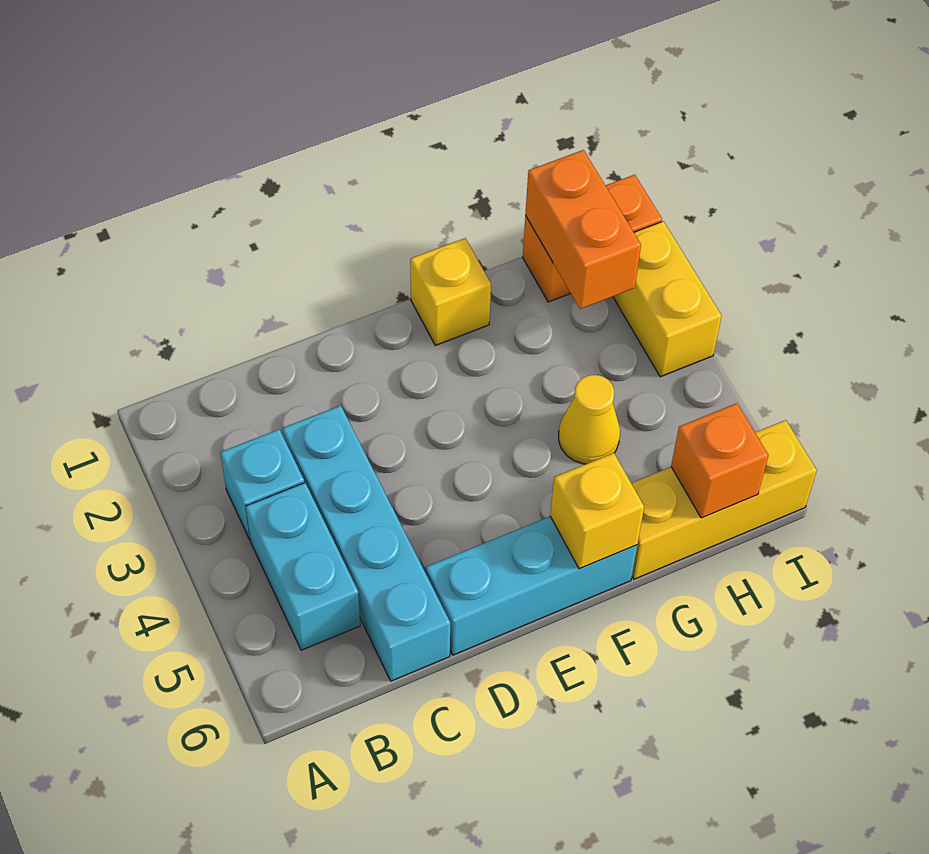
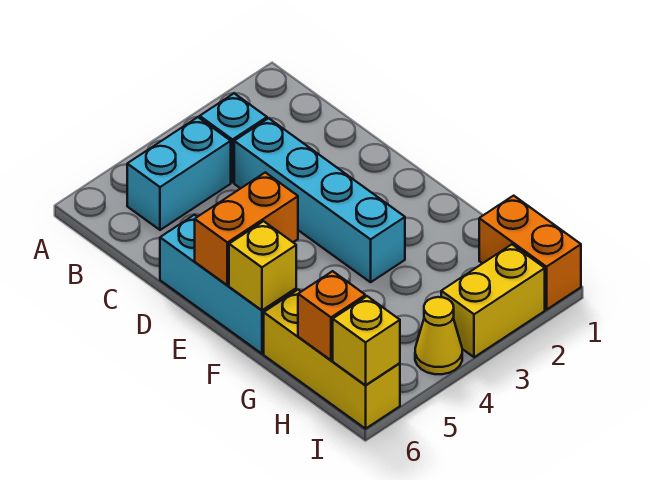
cyan brick C3:C6 level 1 -> cyan brick C3:F3 level 1
yellow brick F1 level 1 -> yellow brick I6 level 2
yellow cone G4 level 1 -> yellow cone I4 level 1
orange brick H1:H2 level 2 -> orange brick E5:E6 level 2

